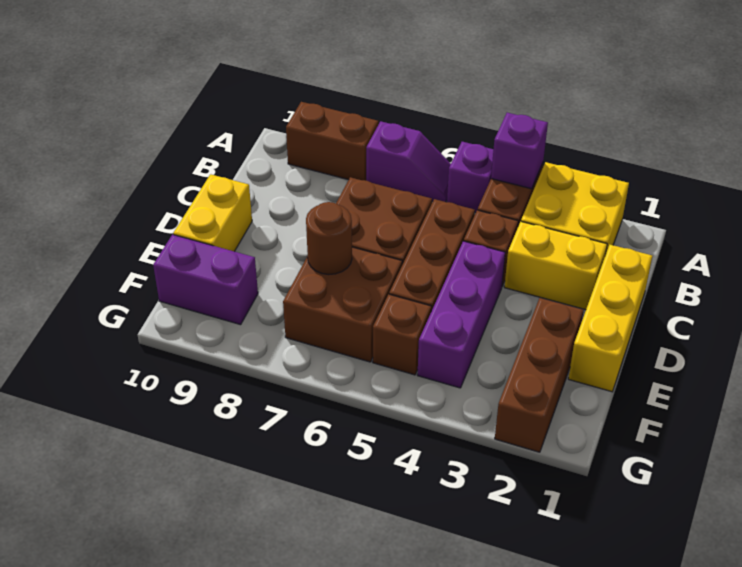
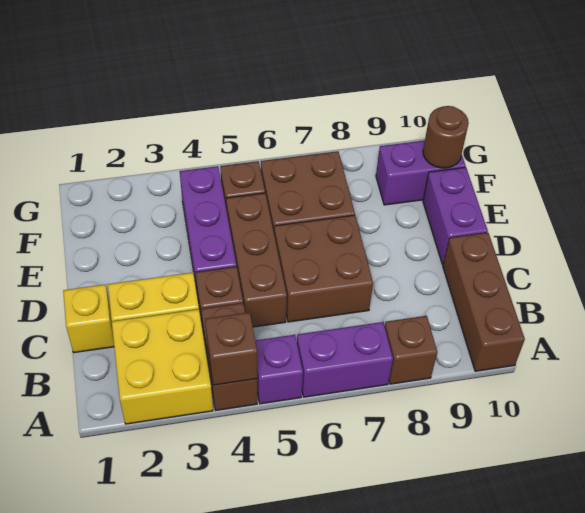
purple brick A4 level 2 -> brown brick A4 level 2
purple slope A6:A7 level 1 top 7 -> purple brick A6:A7 level 1
brown brick A8:A9 level 1 -> brown brick A8 level 1
yellow brick C1:E1 level 1 -> yellow brick C1 level 1
yellow brick D10:E10 level 1 -> purple brick D10:E10 level 1
brown brick E2:G2 level 1 -> brown brick A10:C10 level 1
brown round brick E7 level 2 -> brown round brick F10 level 2

